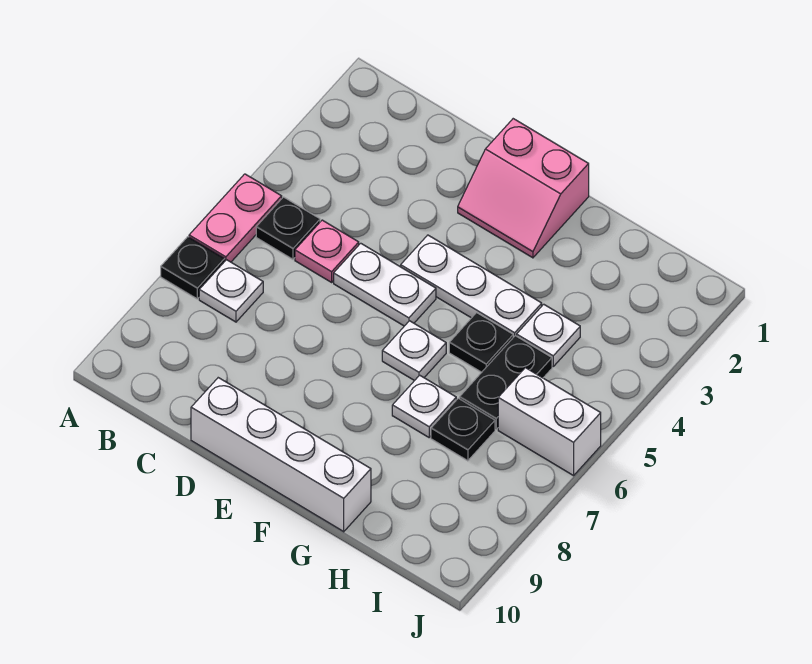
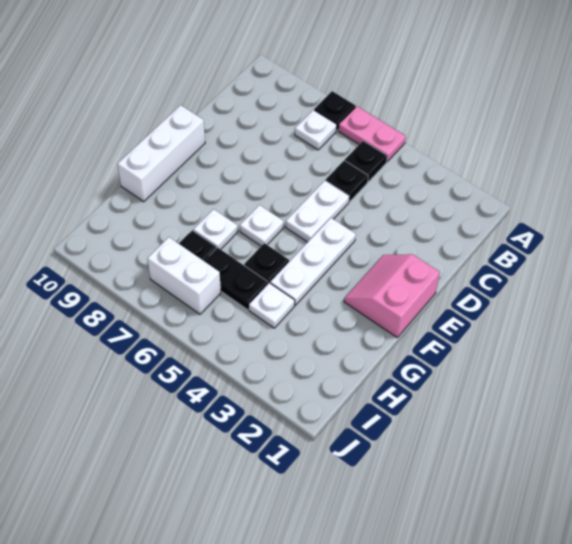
pink plate C5 level 1 -> black plate C5 level 1
white brick D10:G10 level 1 -> white brick E10:G10 level 1
white brick I6:J6 level 1 -> white brick I6:I7 level 1

